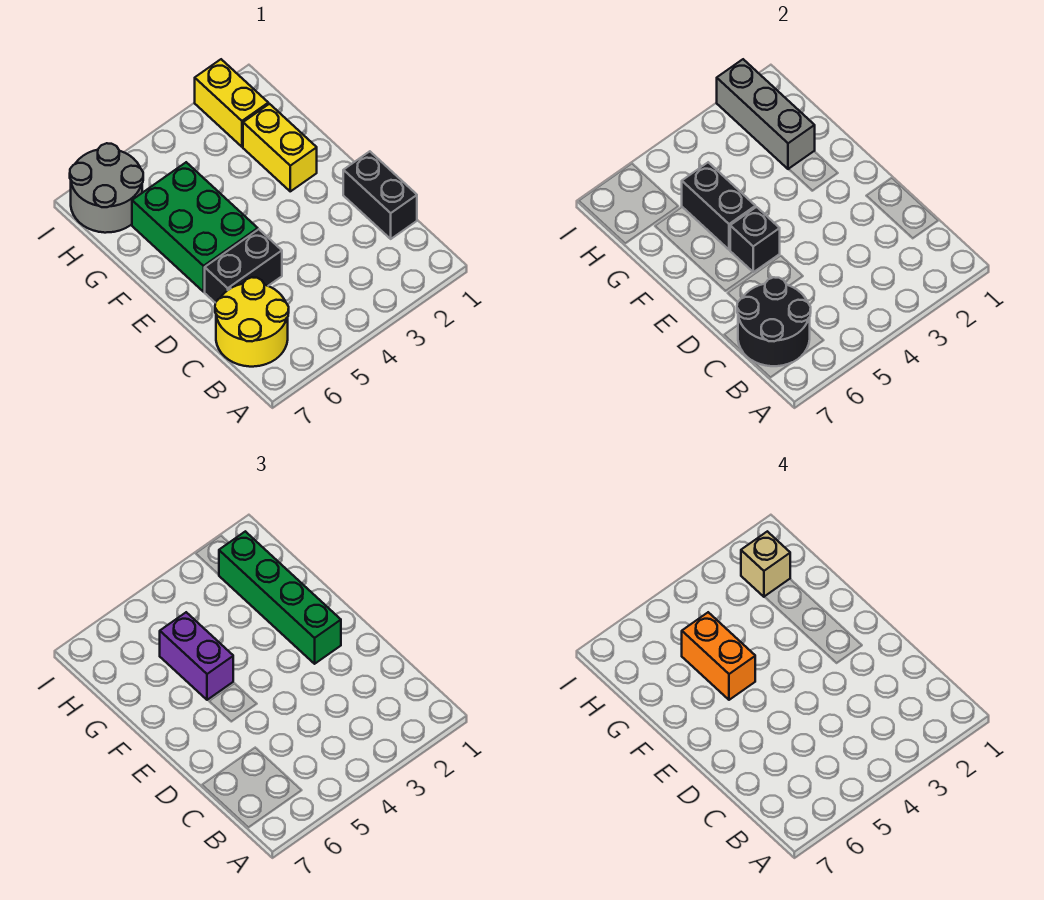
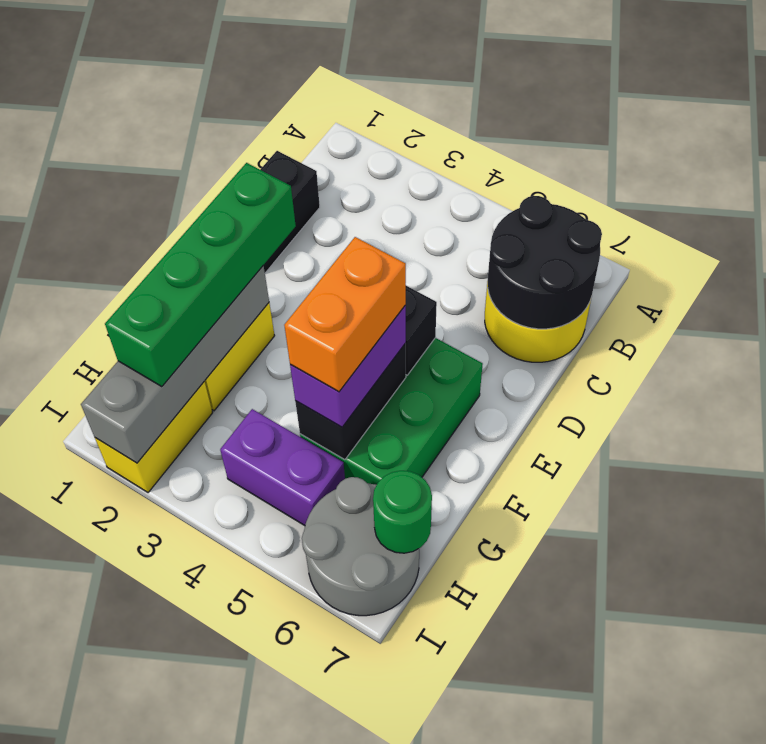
black brick D5:D6 level 1 -> none
grey brick G2:I2 level 2 -> grey brick F2:I2 level 2
tan brick H2 level 4 -> none
none -> purple brick H4:H5 level 1
none -> green round brick H7 level 2

